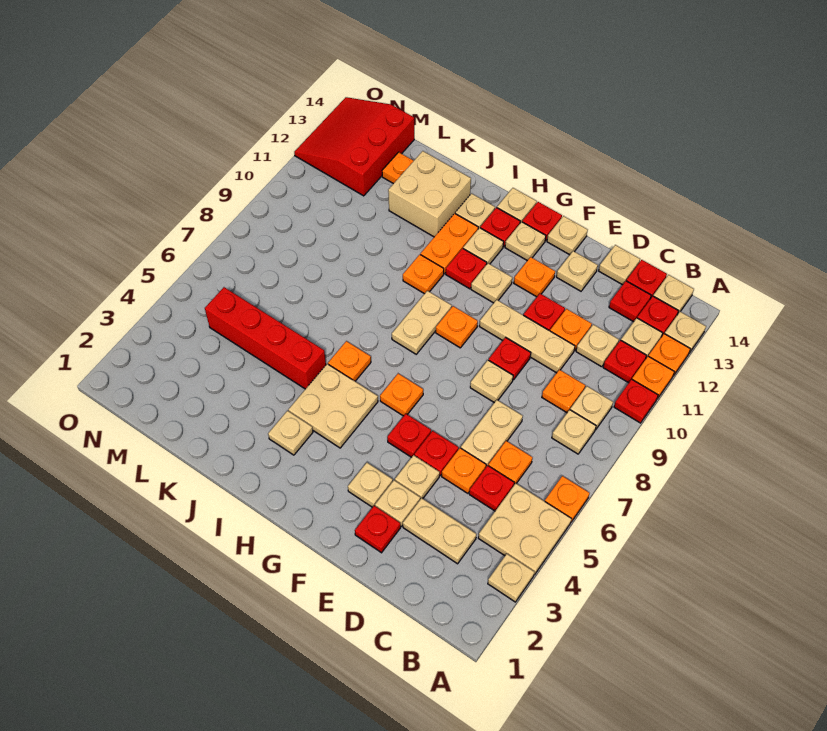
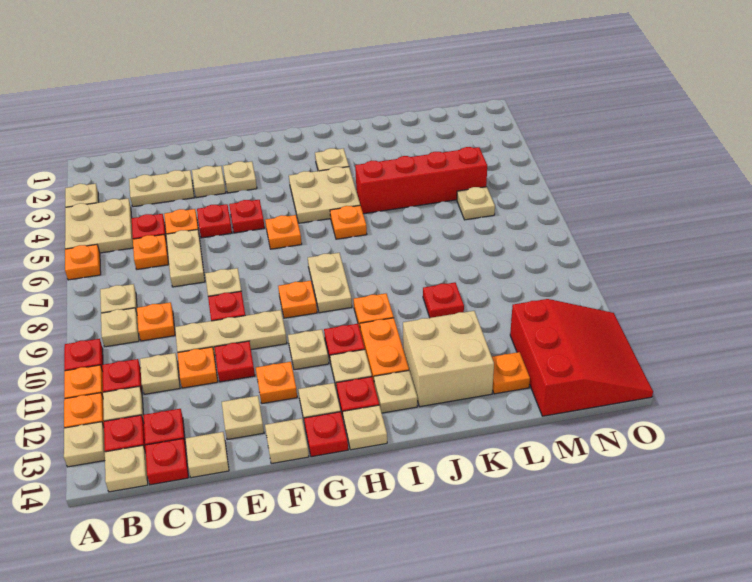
red plate E2 level 1 -> red plate K10 level 1
tan plate E4 level 1 -> tan plate M6 level 1

